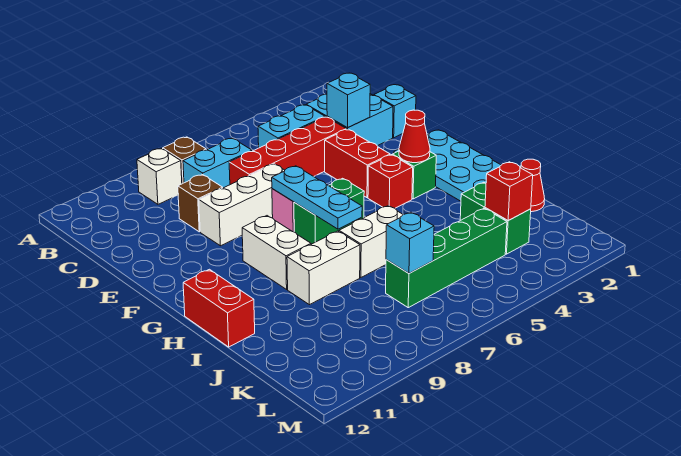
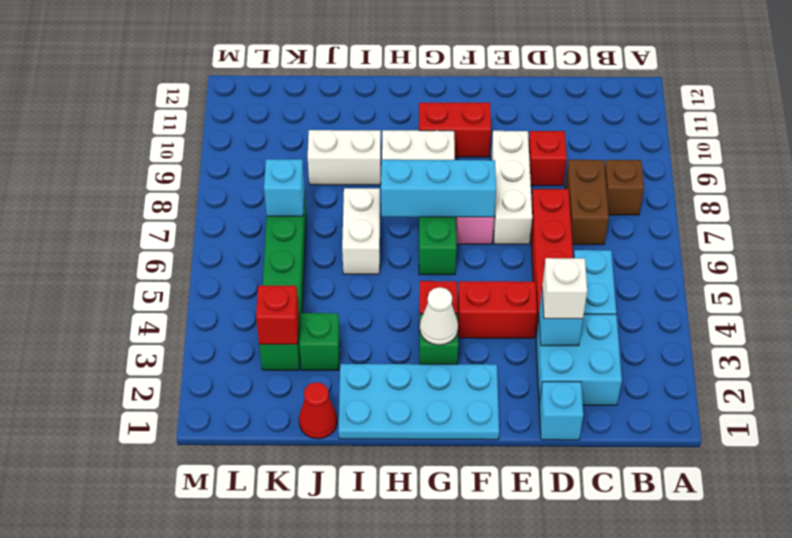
white brick B9 level 1 -> white brick D3 level 3
cyan brick C7:C8 level 1 -> brown brick C7:C8 level 1
brown brick D9 level 1 -> red brick D9 level 1
cyan plate F7:H7 level 2 -> cyan brick F7:H7 level 2
red cone G3 level 2 -> white cone G3 level 2
red brick H12:I12 level 1 -> red brick F10:G10 level 1
white brick I8:I9 level 1 -> white brick I9:J9 level 1

